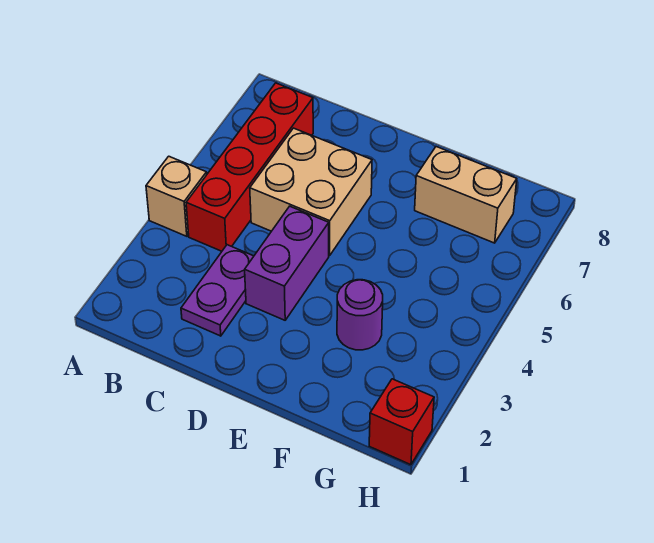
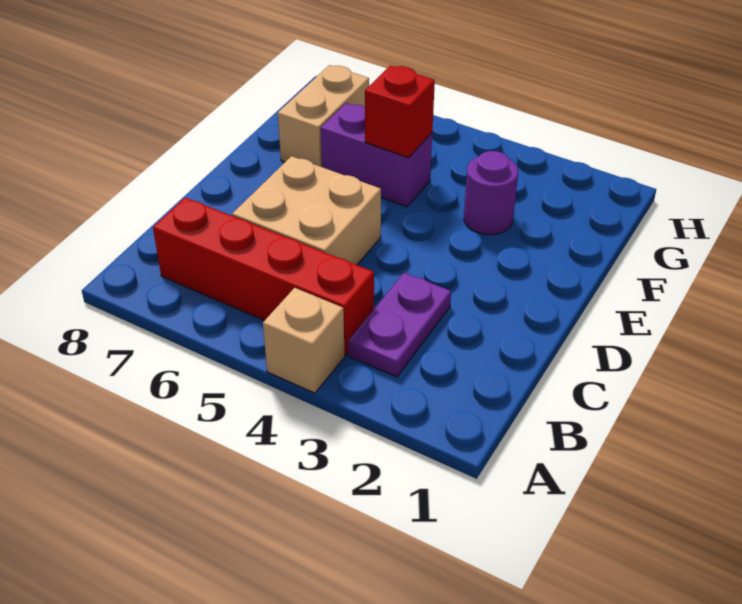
purple plate C2:C3 level 1 -> purple plate B3:C3 level 1
purple brick D3:D4 level 1 -> purple brick F5:F6 level 1
red brick H1 level 1 -> red brick F5 level 2

